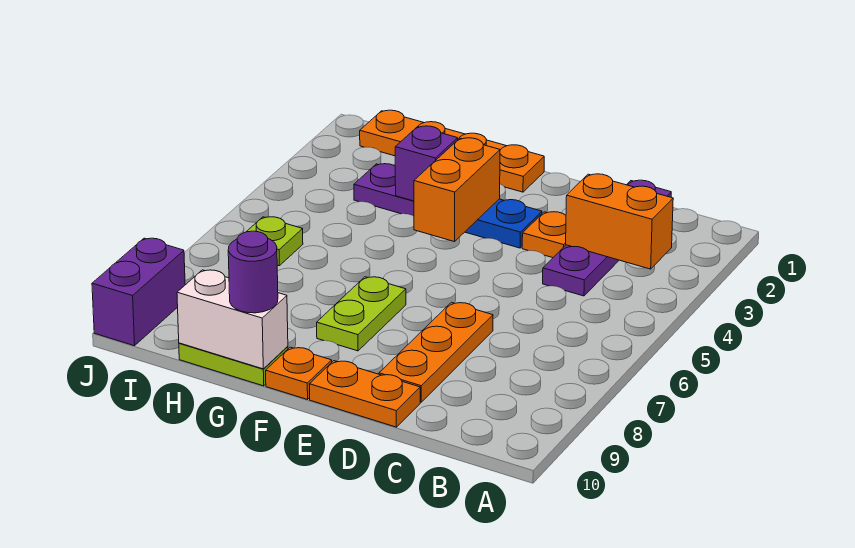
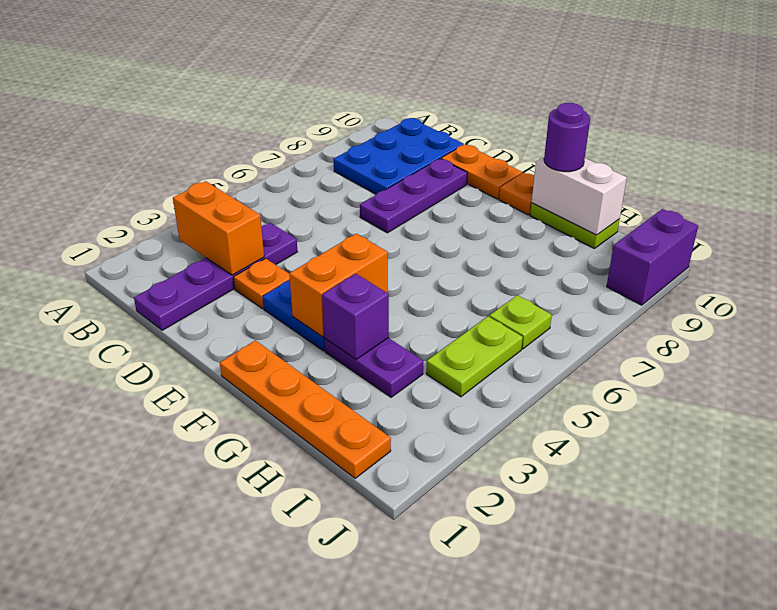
none -> blue plate B8:C10 level 1
orange plate D7:D9 level 1 -> purple plate D7:D9 level 1
lime plate F7:F8 level 1 -> lime plate I4:I5 level 1

